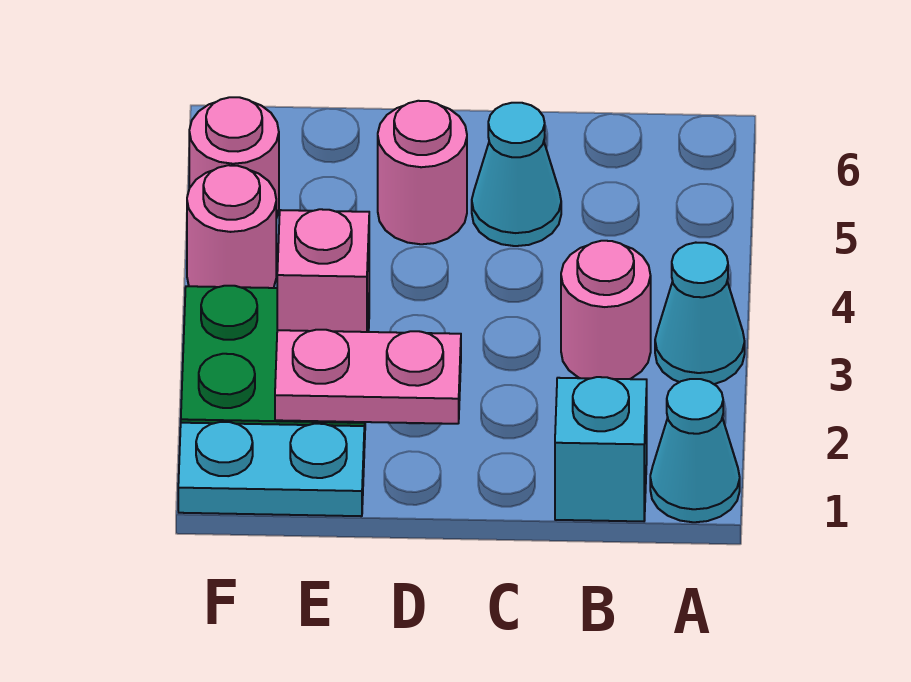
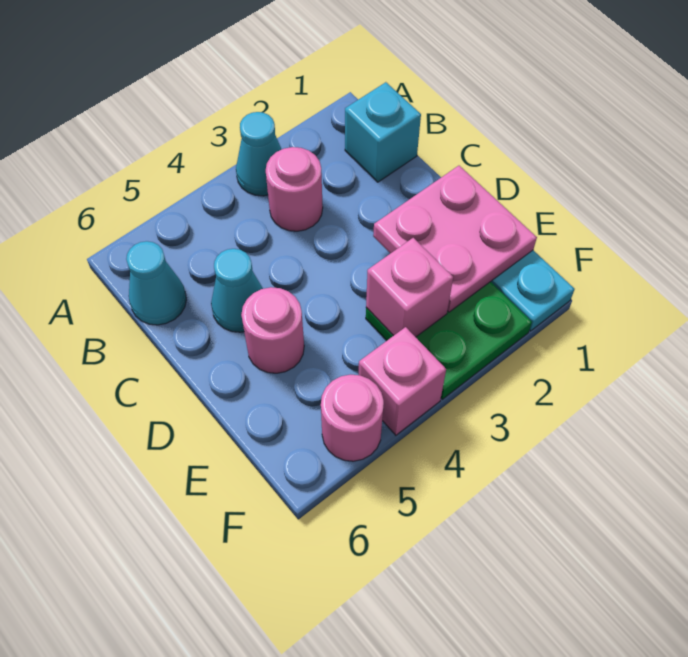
cyan cone A1 level 1 -> cyan cone B6 level 1
pink plate D2:E2 level 2 -> pink plate D1:E2 level 2
pink round brick F4 level 1 -> pink brick F4 level 1

